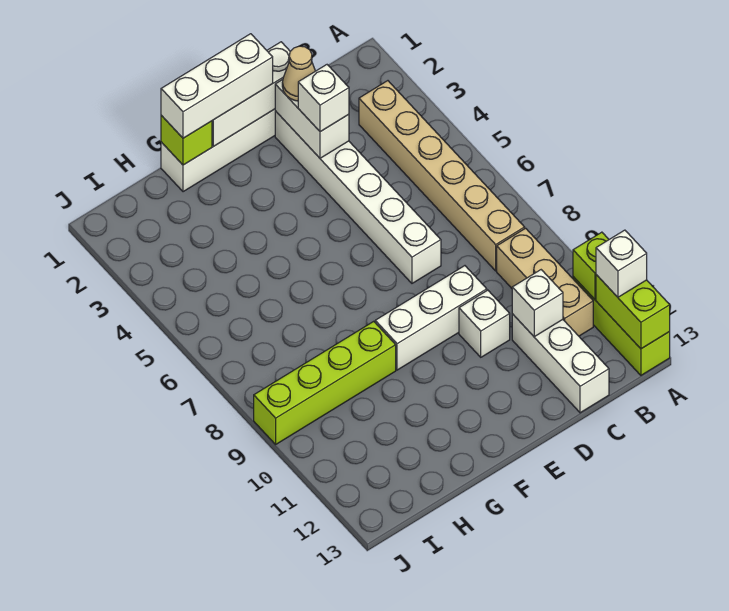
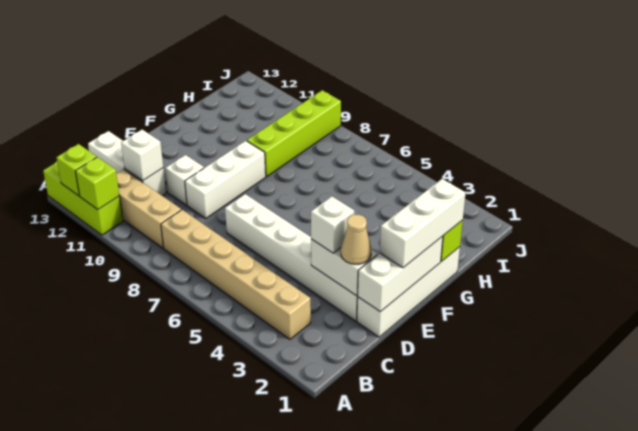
lime brick A12:A13 level 2 -> lime brick A12 level 2
white brick A12 level 3 -> none

